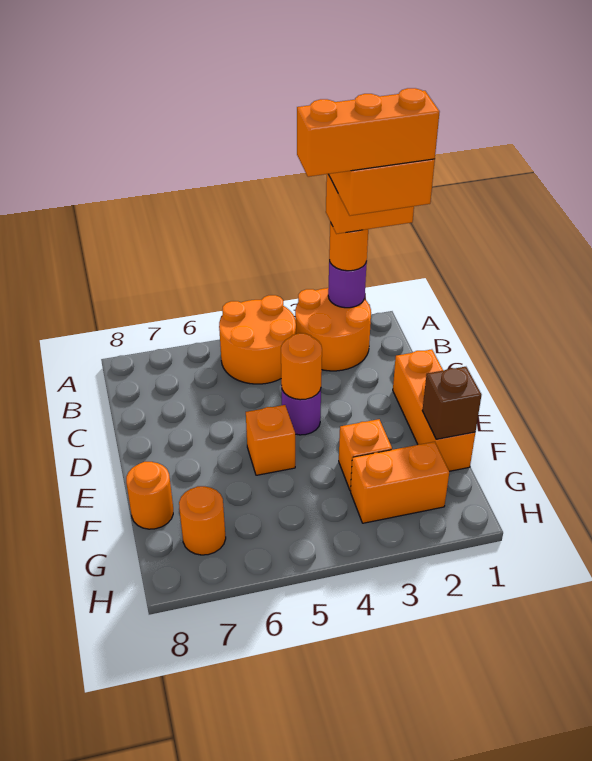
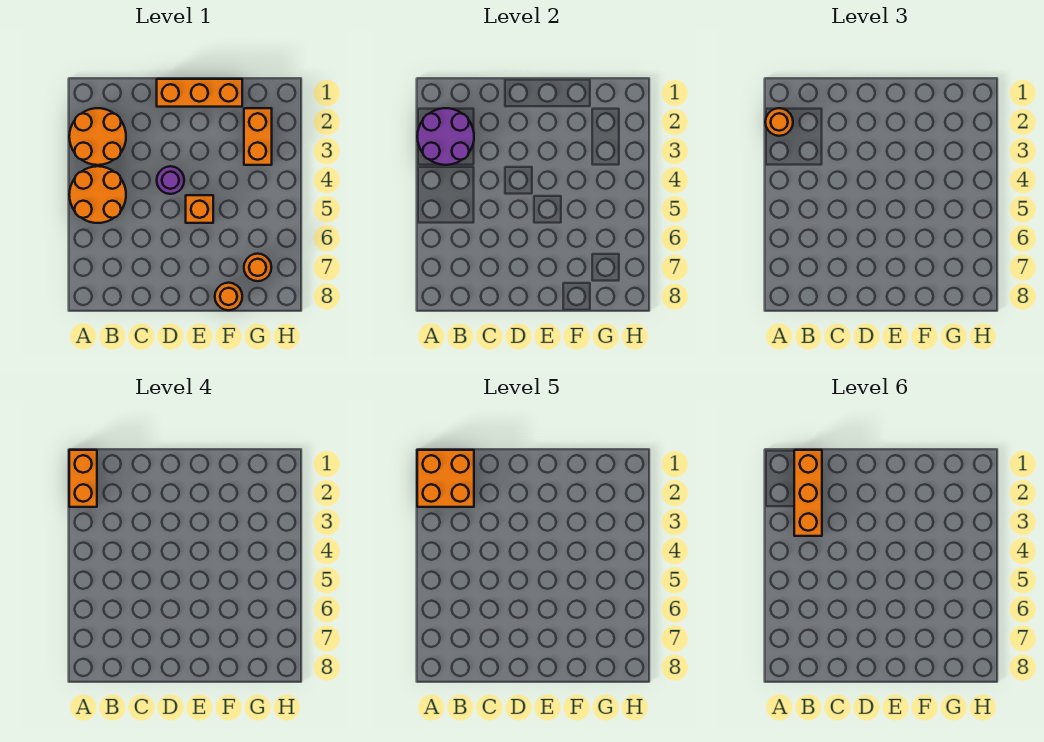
purple round brick A2 level 2 -> purple round brick A2:B3 level 2
orange round brick D4 level 2 -> none
brown brick F1 level 2 -> none
orange brick F3 level 1 -> none

